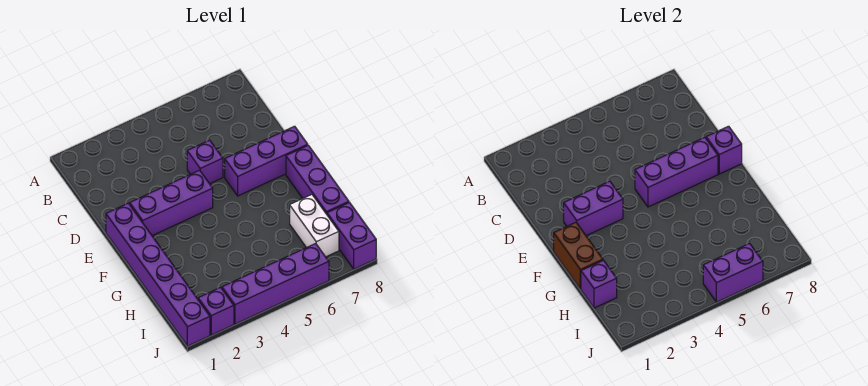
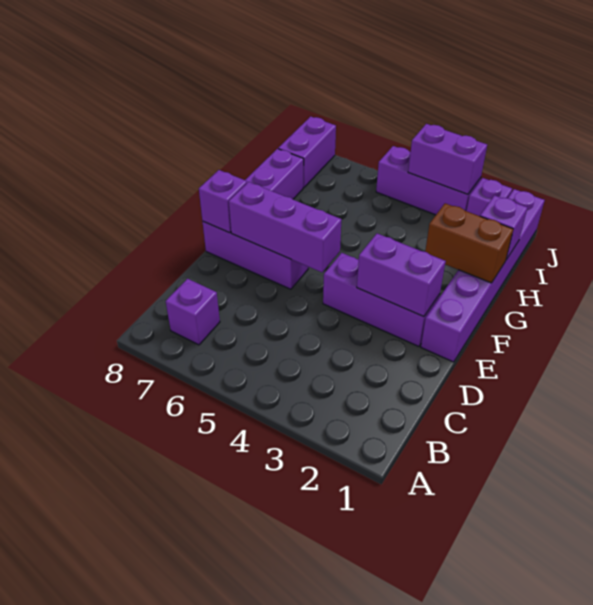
purple brick D5 level 1 -> purple brick B7 level 1
brown brick F1:G1 level 2 -> brown brick G1:G2 level 2
white brick H7:I7 level 1 -> none
purple brick J3:J6 level 1 -> purple brick J3:J5 level 1
purple brick J5:J6 level 2 -> purple brick J3:J4 level 2

